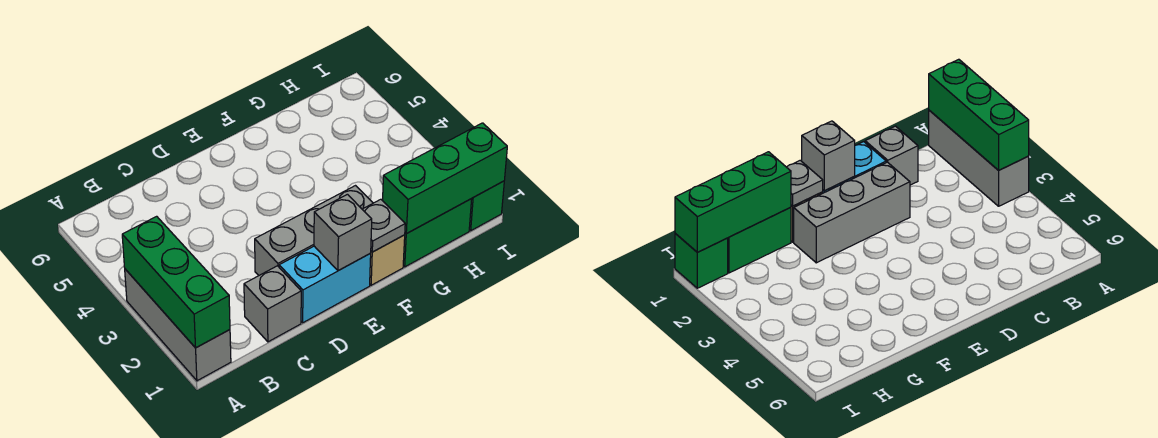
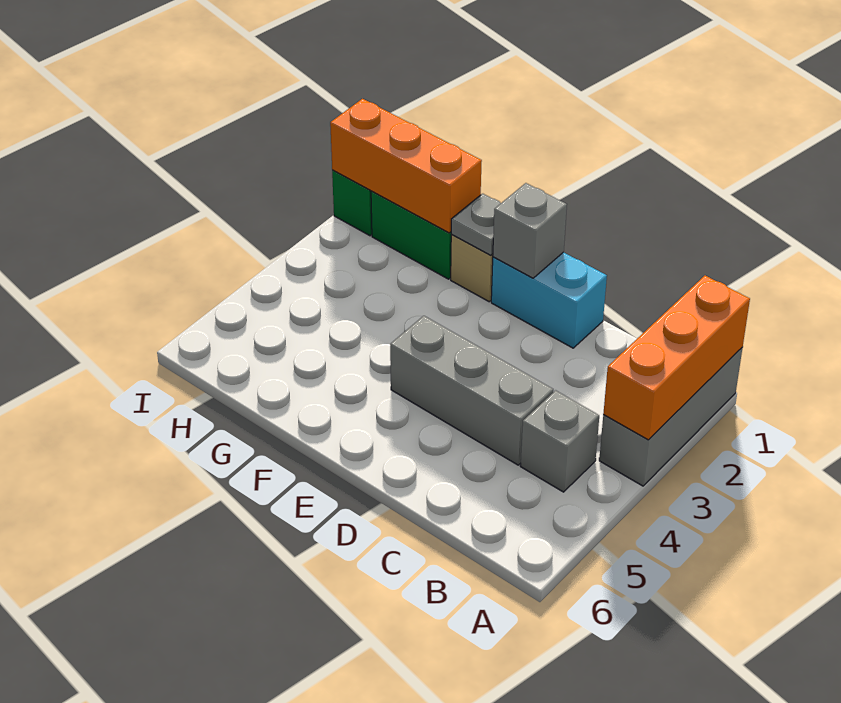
green brick A1:A3 level 2 -> orange brick A1:A3 level 2
grey brick C1 level 1 -> grey brick B4 level 1
grey brick D2:F2 level 1 -> grey brick C4:E4 level 1
green brick G1:I1 level 2 -> orange brick G1:I1 level 2

